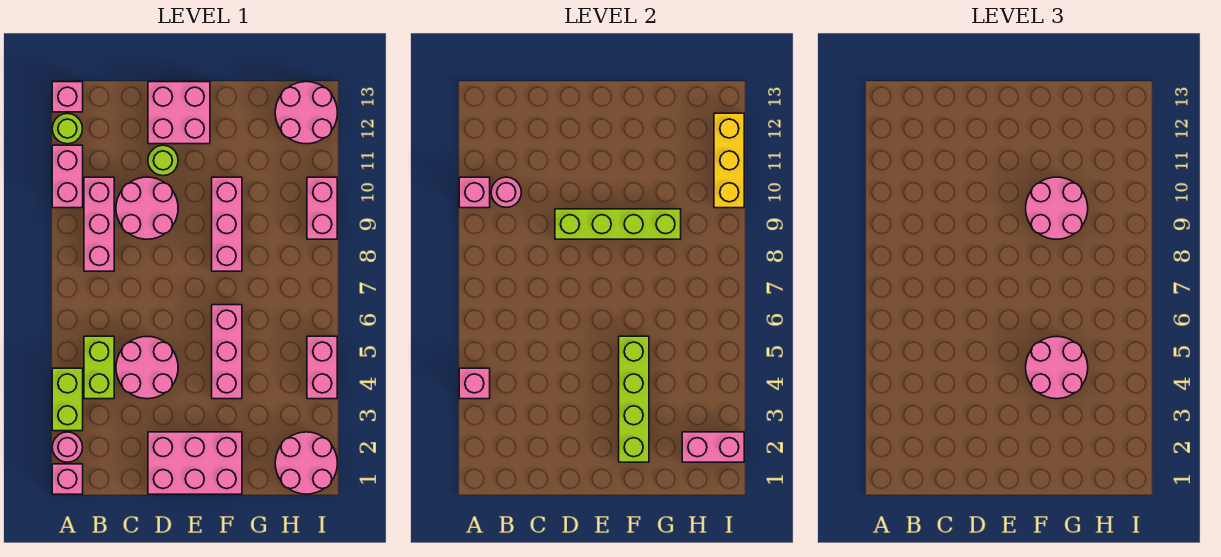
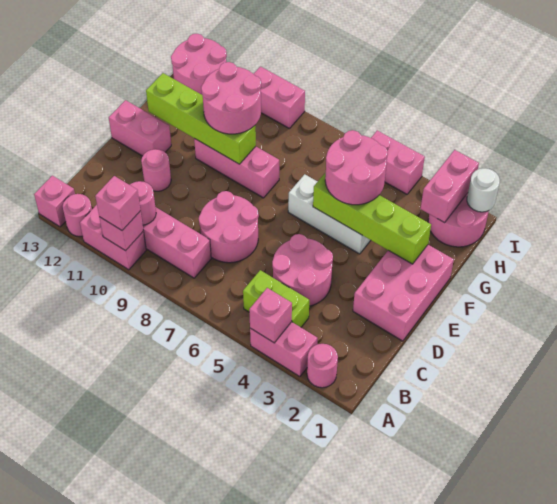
pink brick A1 level 1 -> pink brick A10 level 3
lime brick A3:A4 level 1 -> pink brick A3:A4 level 1
lime round brick A12 level 1 -> pink round brick A12 level 1
pink round brick C9:D10 level 1 -> pink round brick C7:D8 level 1
lime brick D9:G9 level 2 -> lime brick F9:F12 level 2
lime round brick D11 level 1 -> pink round brick D11 level 1
pink brick D12:E13 level 1 -> pink brick E12:E13 level 1
pink brick F4:F6 level 1 -> white brick F4:F6 level 1
none -> white round brick I1 level 2
yellow brick I10:I12 level 2 -> none

